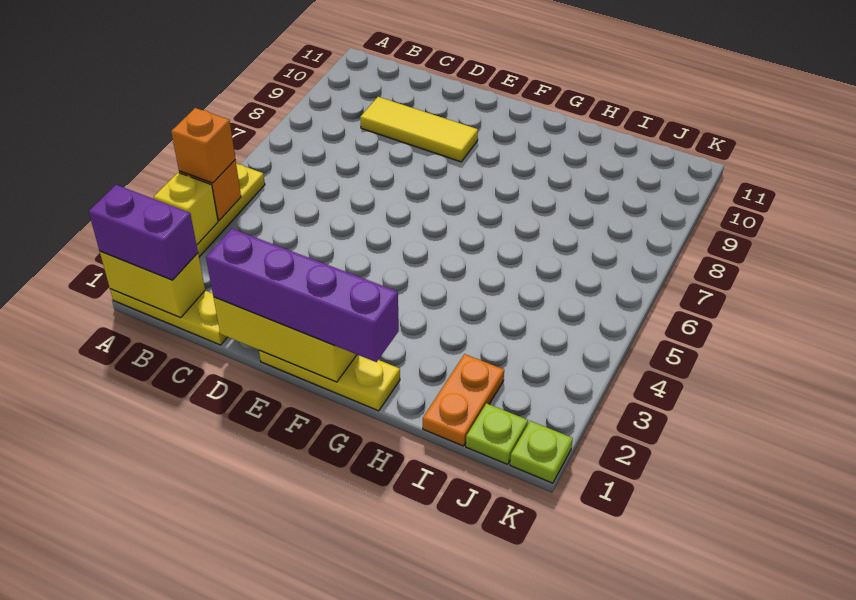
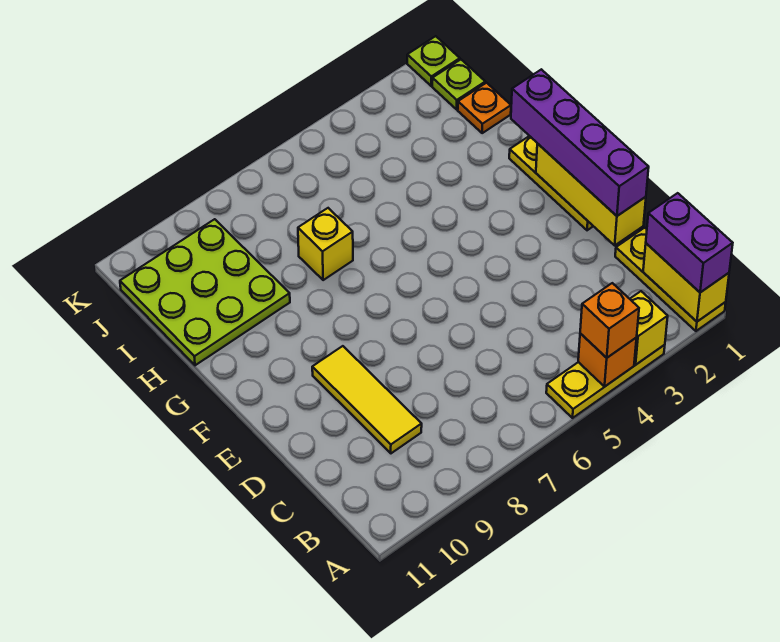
none -> yellow brick H7 level 1
none -> lime plate H9:J11 level 1
orange plate I1:I2 level 1 -> orange plate I1 level 1

